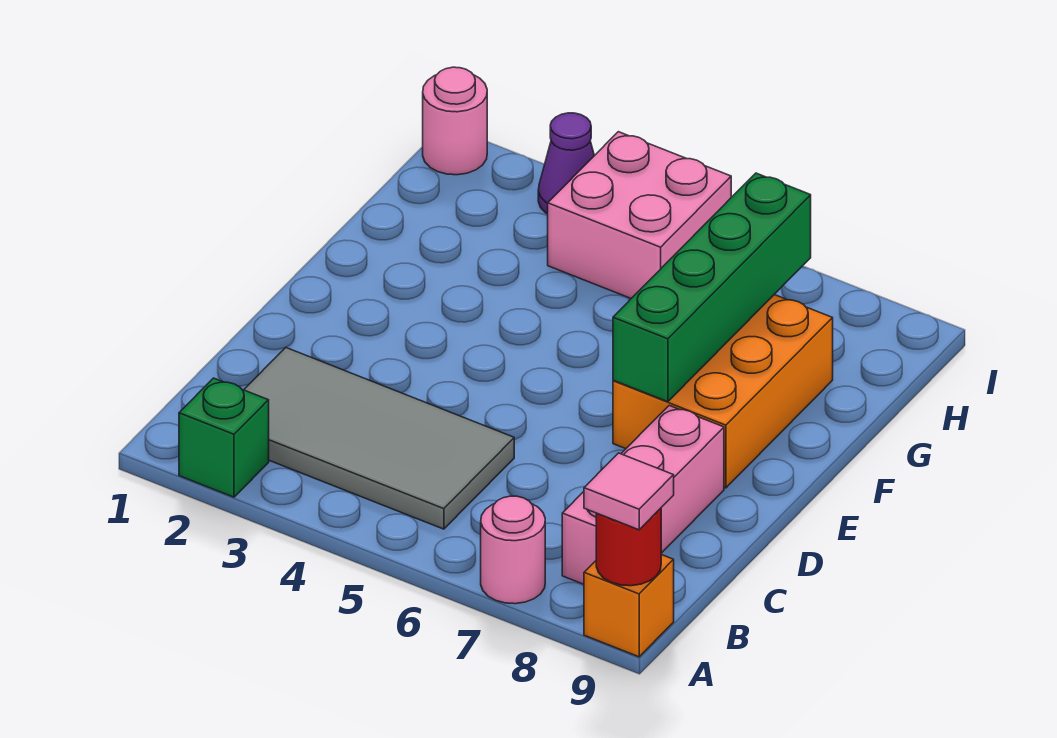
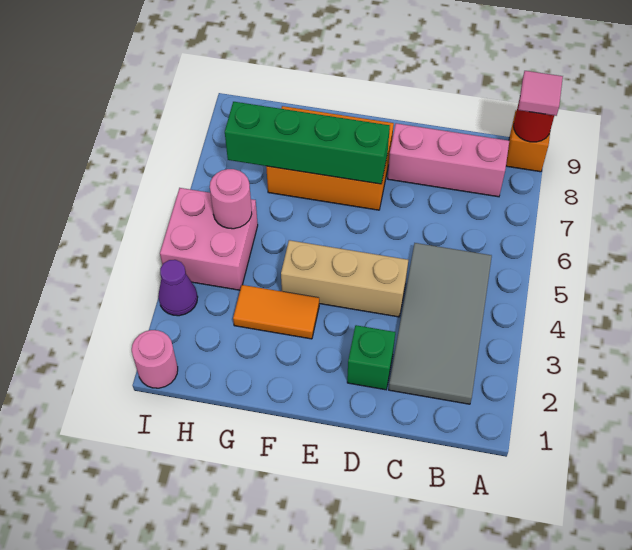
green brick A2 level 1 -> green brick D2 level 1
pink round brick A7 level 1 -> pink round brick H5 level 2
none -> tan brick D4:F4 level 1
none -> orange tile F3:G3 level 1

